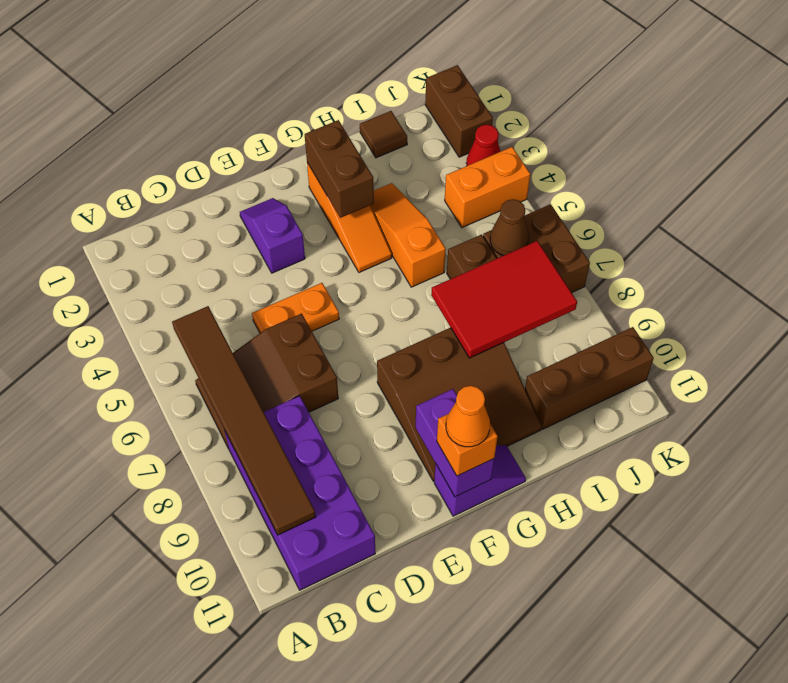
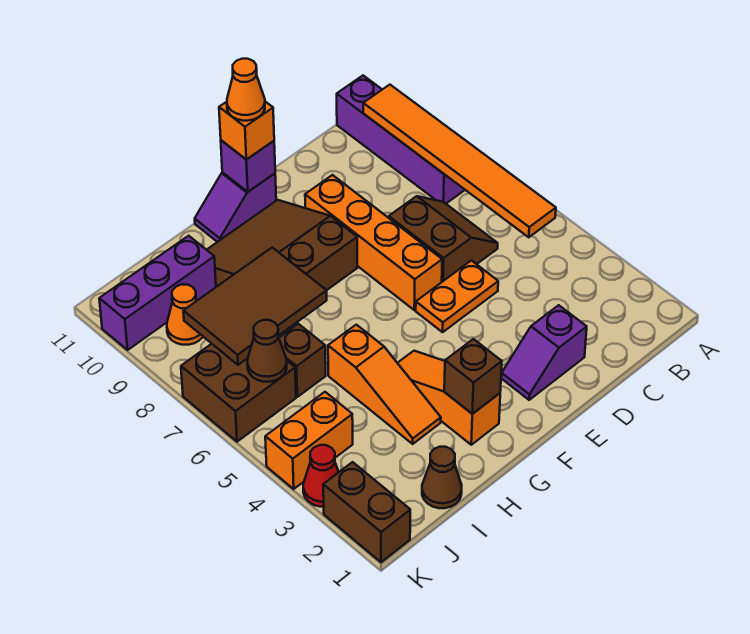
brown tile B5:B10 level 2 -> orange tile B5:B10 level 2
brown slope B6:D7 level 1 top D -> brown slope C6:D7 level 1 top D
purple brick B8:C11 level 1 -> purple brick B8:B11 level 1
purple slope E2:E3 level 1 top 3 -> purple slope D2:E2 level 1 top D
none -> orange brick E6:E9 level 1
purple brick F10:F11 level 2 -> purple brick F11 level 2
brown brick G2:G3 level 2 -> brown brick G2 level 2
red tile H7:J8 level 2 -> brown tile H7:J8 level 2
brown tile I1 level 1 -> brown cone I1 level 1
brown brick I10:K10 level 1 -> purple brick I10:K10 level 1
none -> orange cone J9 level 1

